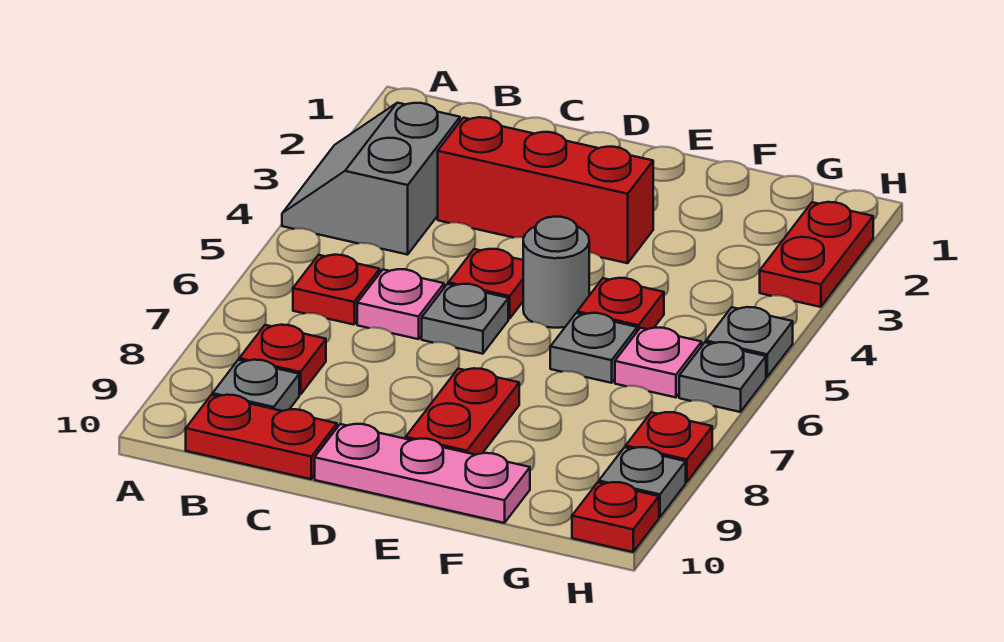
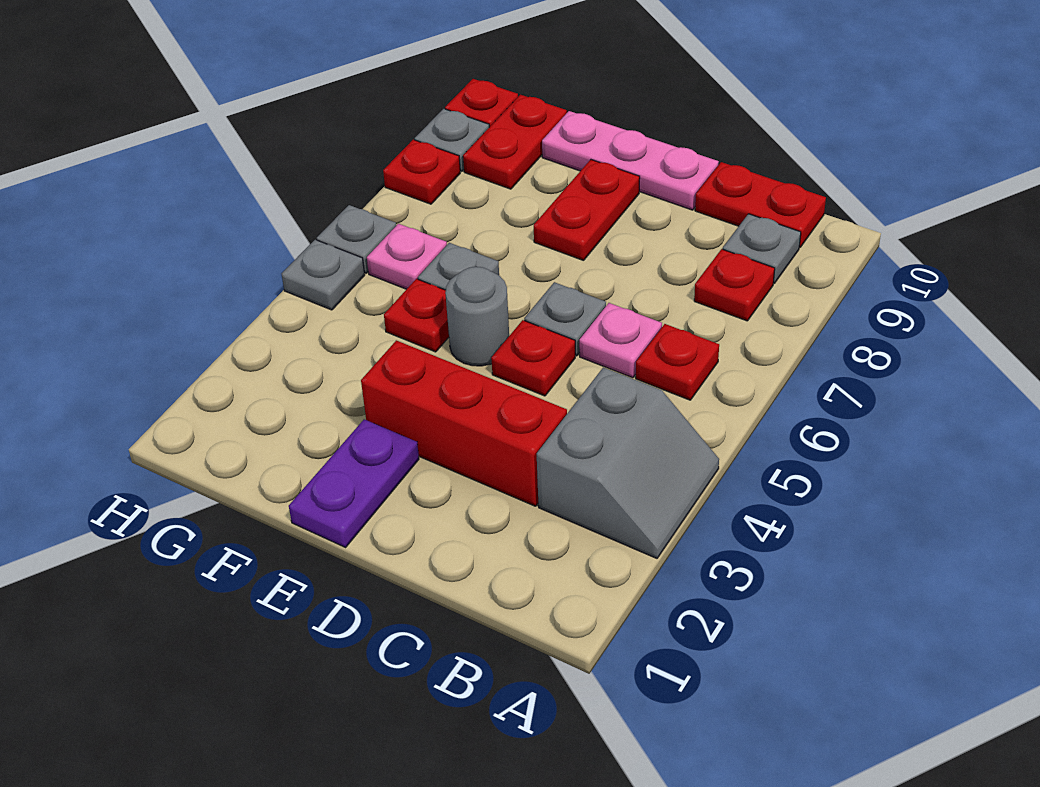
none -> purple plate E1:E2 level 1
red plate H2:H3 level 1 -> red plate G9:G10 level 1

